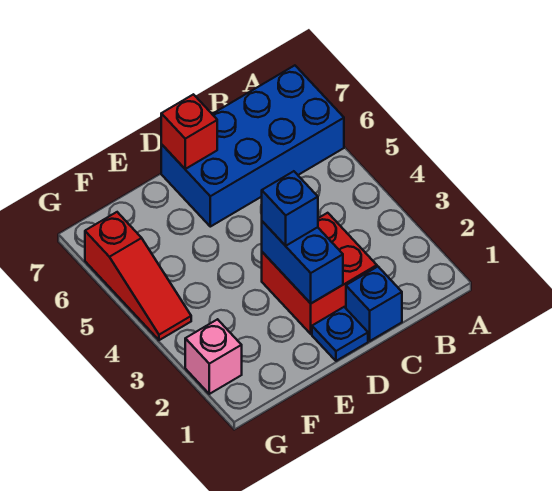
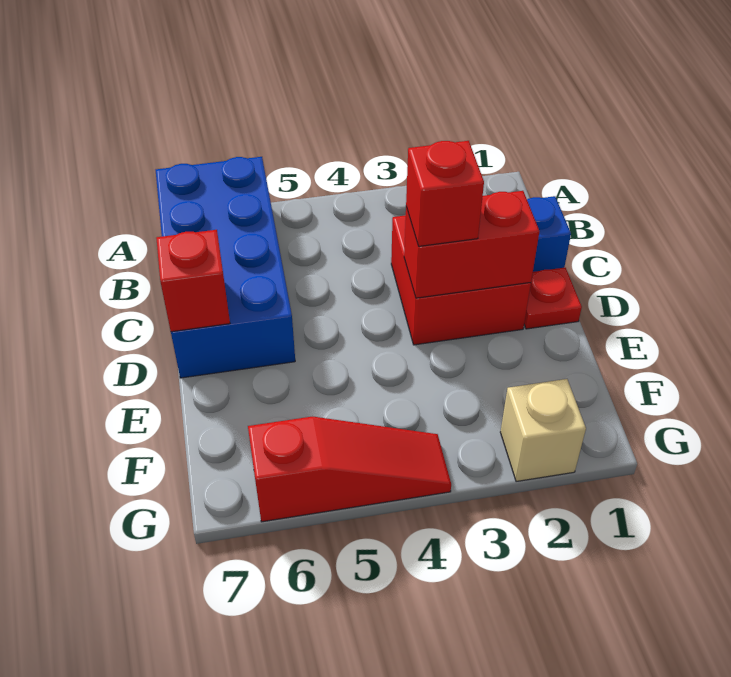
blue plate D1 level 1 -> red plate D1 level 1
blue brick D2:D3 level 2 -> red brick D2:D3 level 2
blue brick D3 level 3 -> red brick D3 level 3
pink brick G2 level 1 -> tan brick G2 level 1

